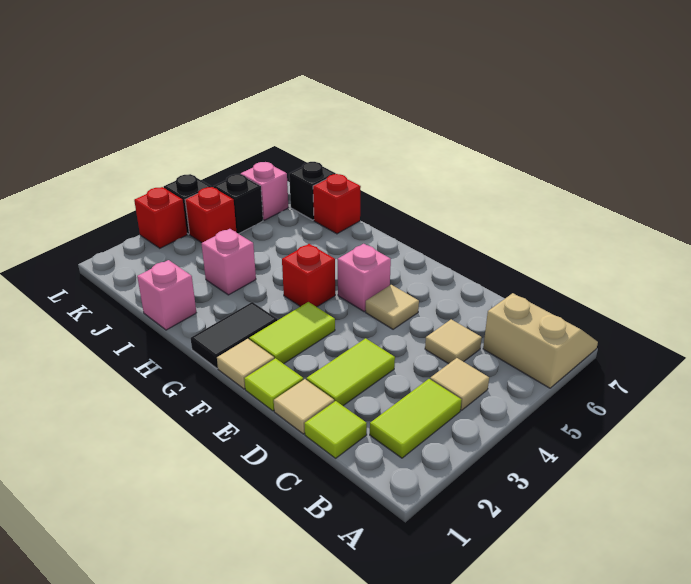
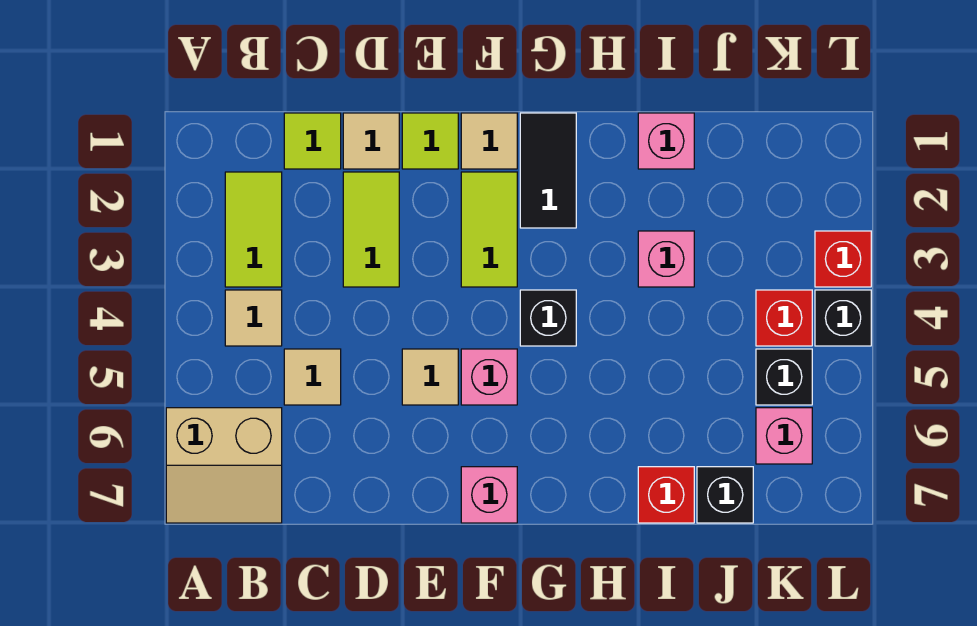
none -> pink brick F7 level 1
red brick G4 level 1 -> black brick G4 level 1

